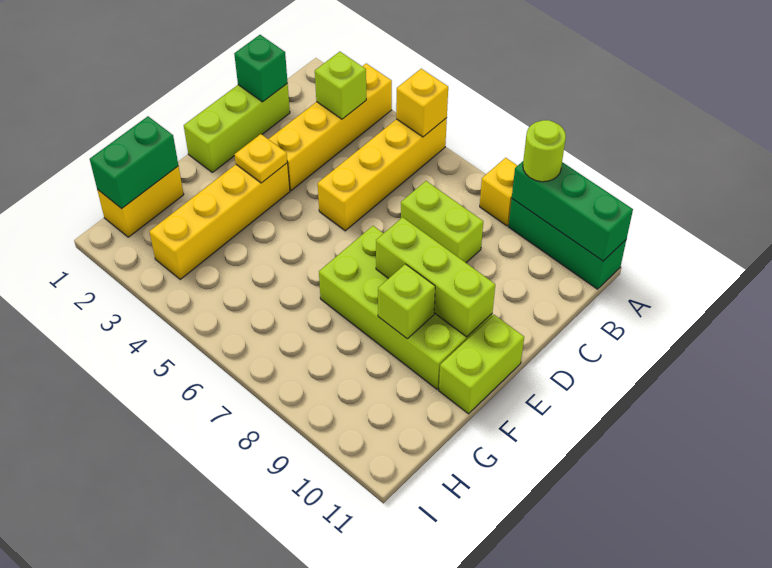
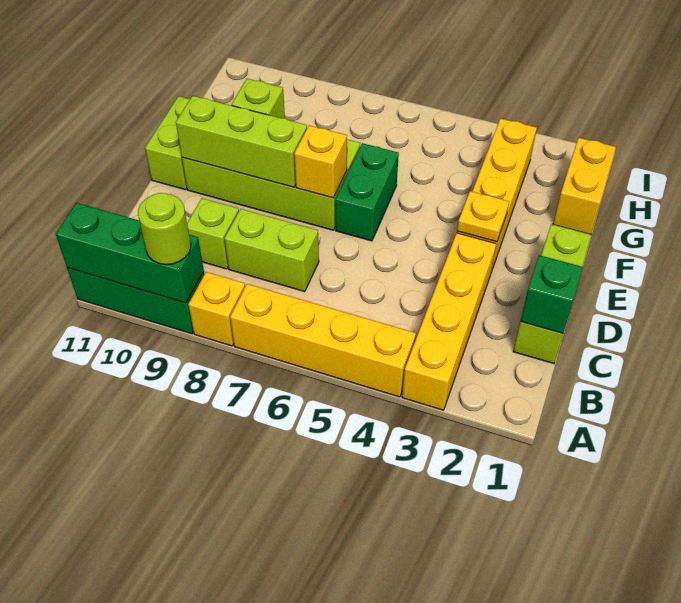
yellow brick A5:D5 level 1 -> yellow brick A4:A7 level 1
yellow brick A5 level 2 -> yellow brick E7 level 2
lime brick B3 level 2 -> lime brick C9 level 1
green brick G1:H1 level 2 -> green brick E6:F6 level 1

